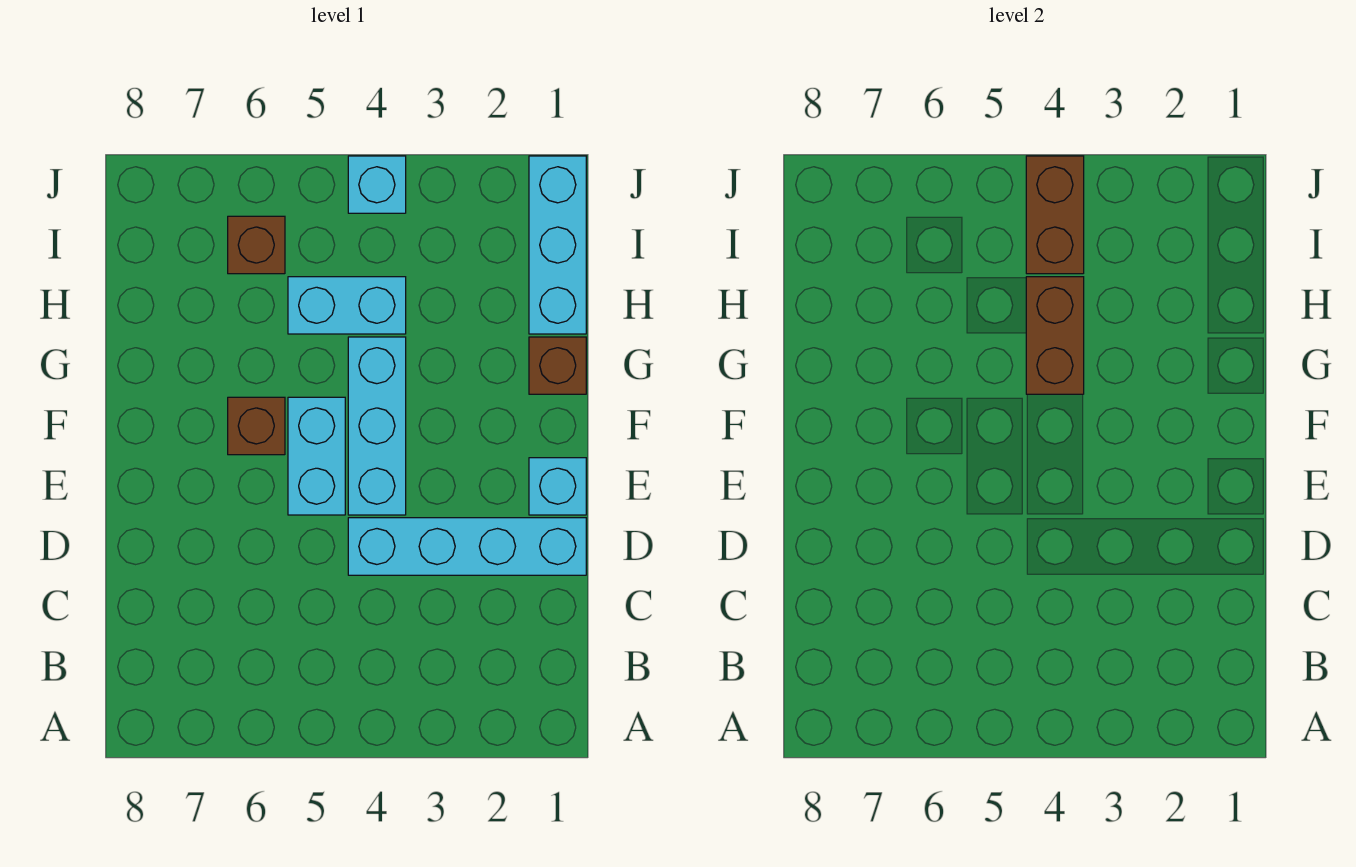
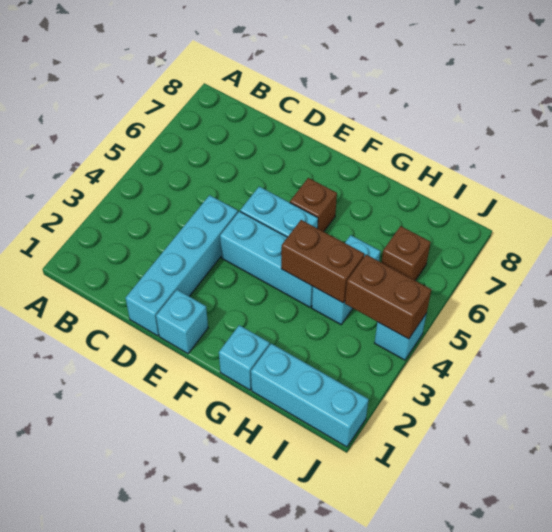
brown brick G1 level 1 -> cyan brick G1 level 1

